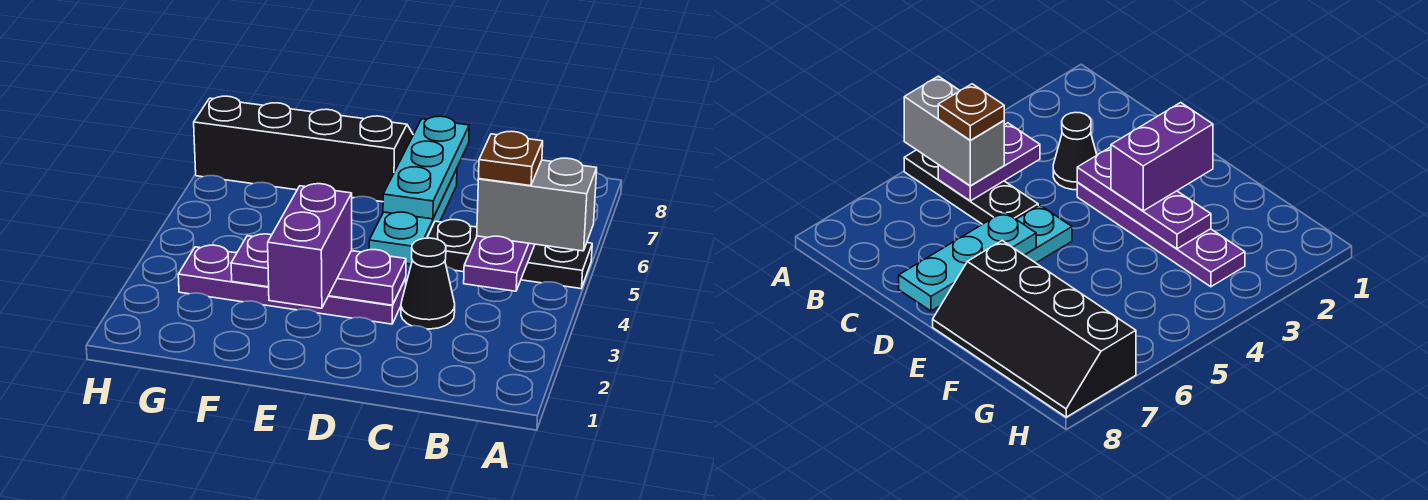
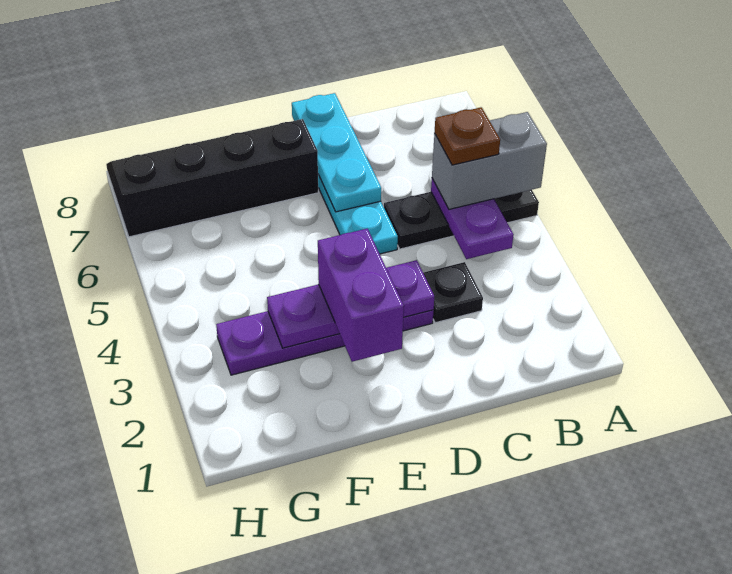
black cone C3 level 1 -> black plate C3 level 1

